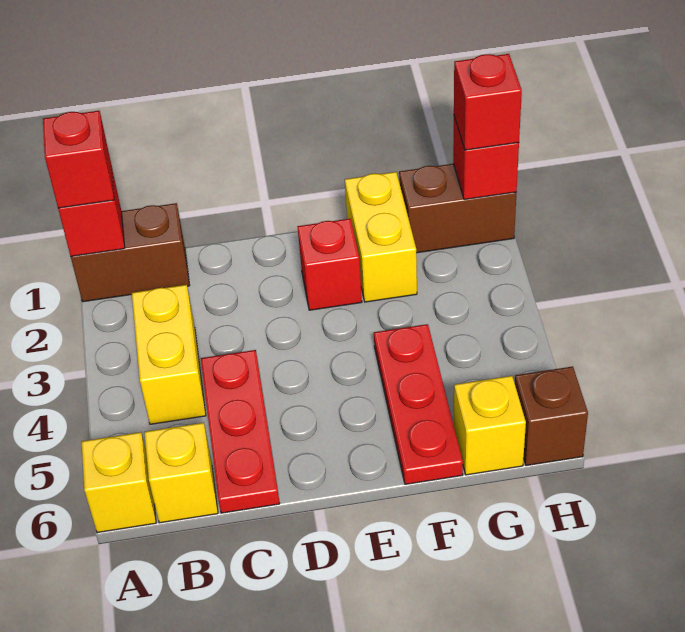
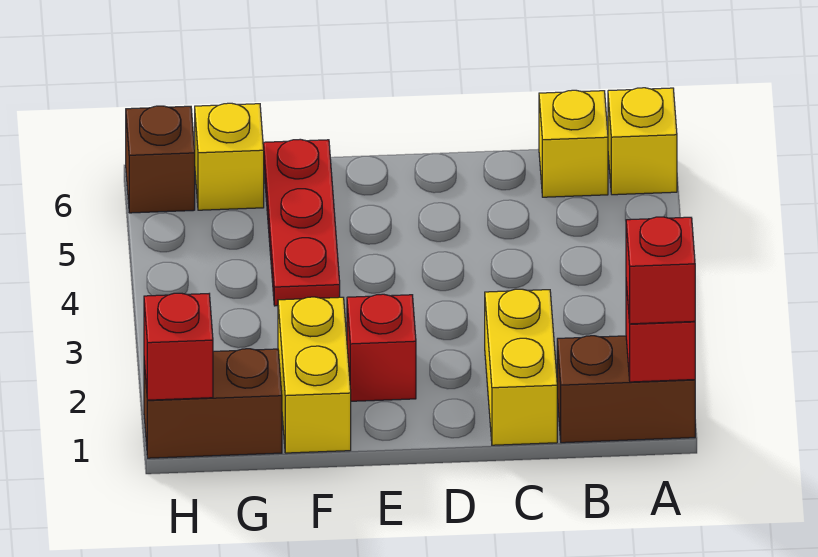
yellow brick B3:B4 level 1 -> yellow brick C1:C2 level 1
red plate C4:C6 level 1 -> none
red brick H1 level 3 -> none

